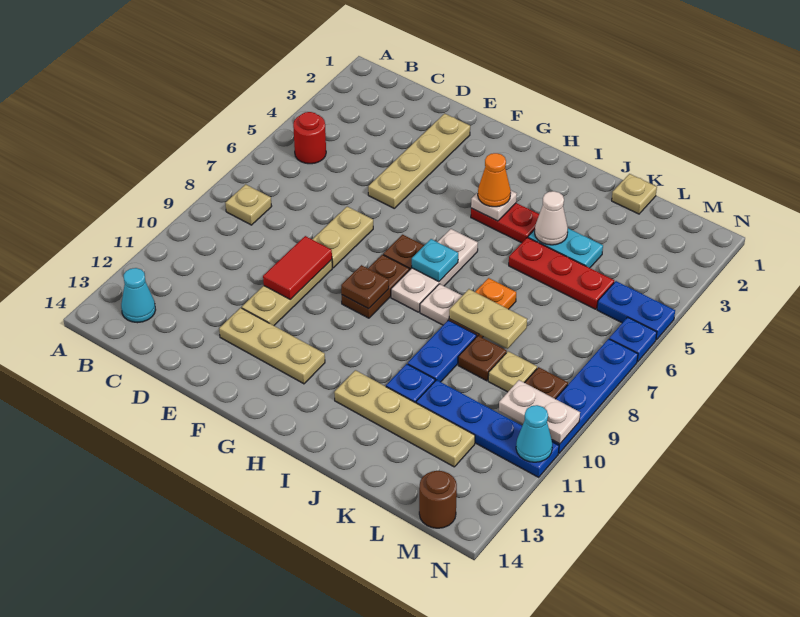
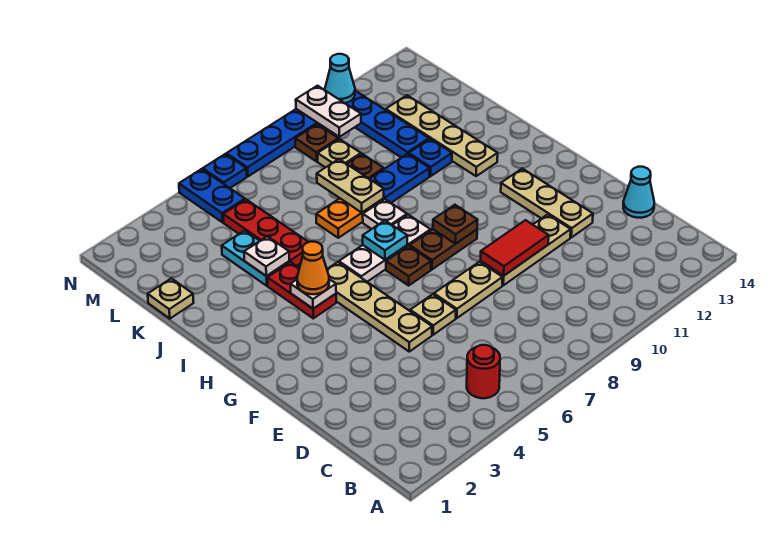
tan plate B8 level 1 -> tan plate E6 level 1
cyan cone B13 level 1 -> cyan cone D14 level 1
tan plate E2:E5 level 1 -> tan plate E5:H5 level 1
white cone J4 level 2 -> white plate J4 level 2
brown round brick M14 level 1 -> none

